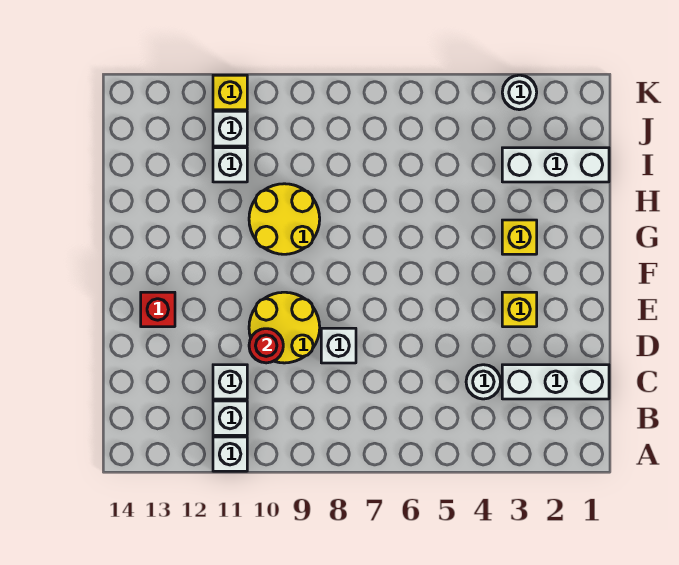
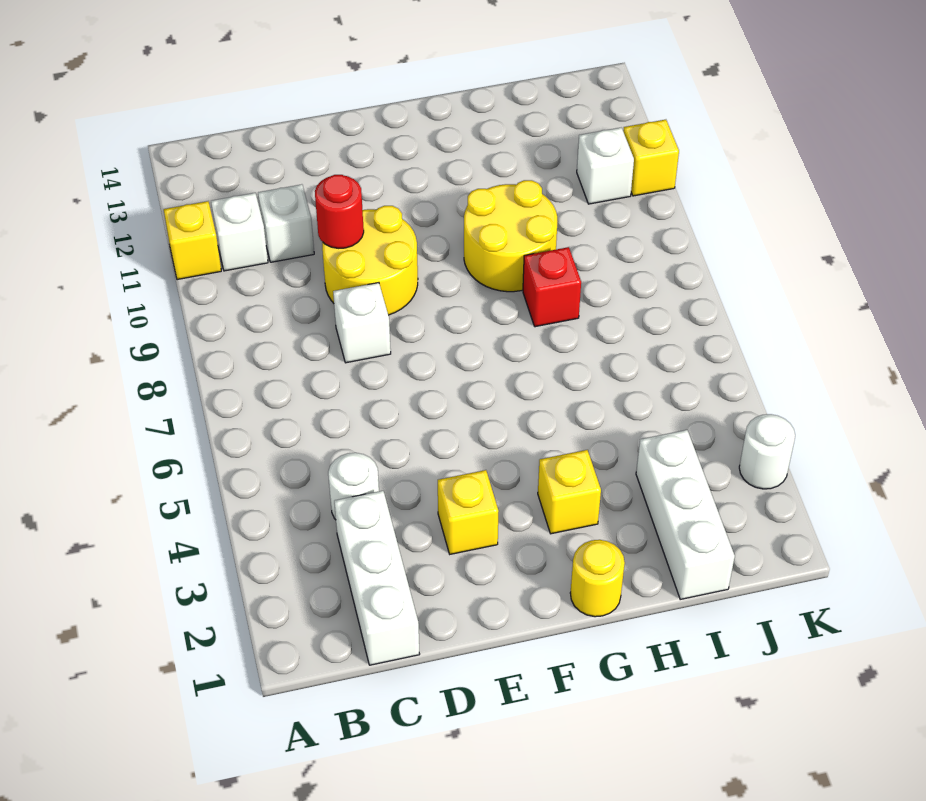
white brick A11 level 1 -> yellow brick A11 level 1
red brick E13 level 1 -> red brick H8 level 1
none -> yellow round brick G1 level 1
white brick I11 level 1 -> none

